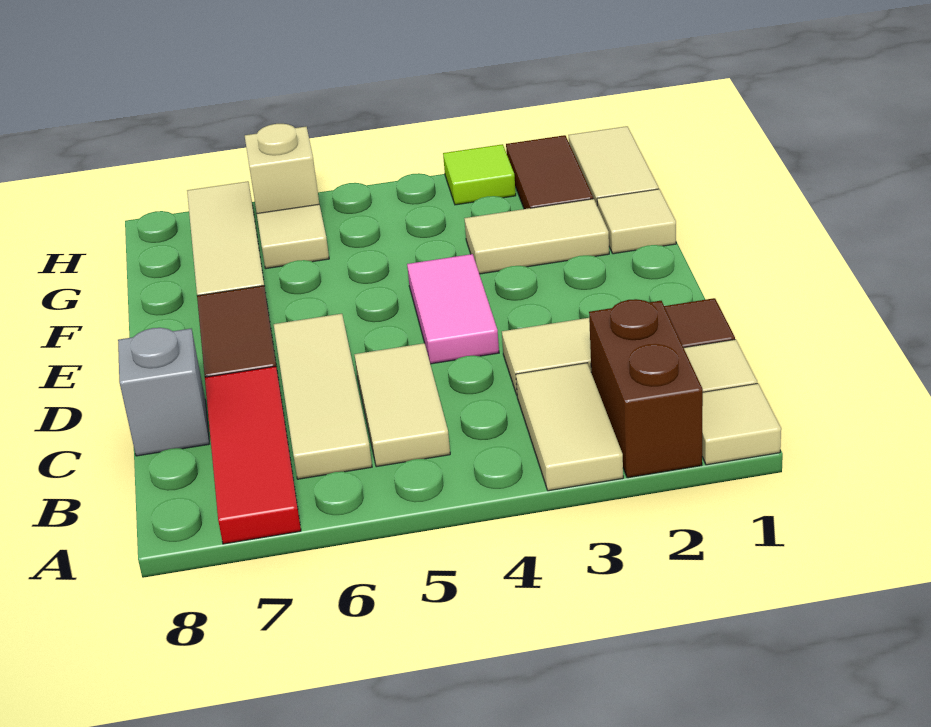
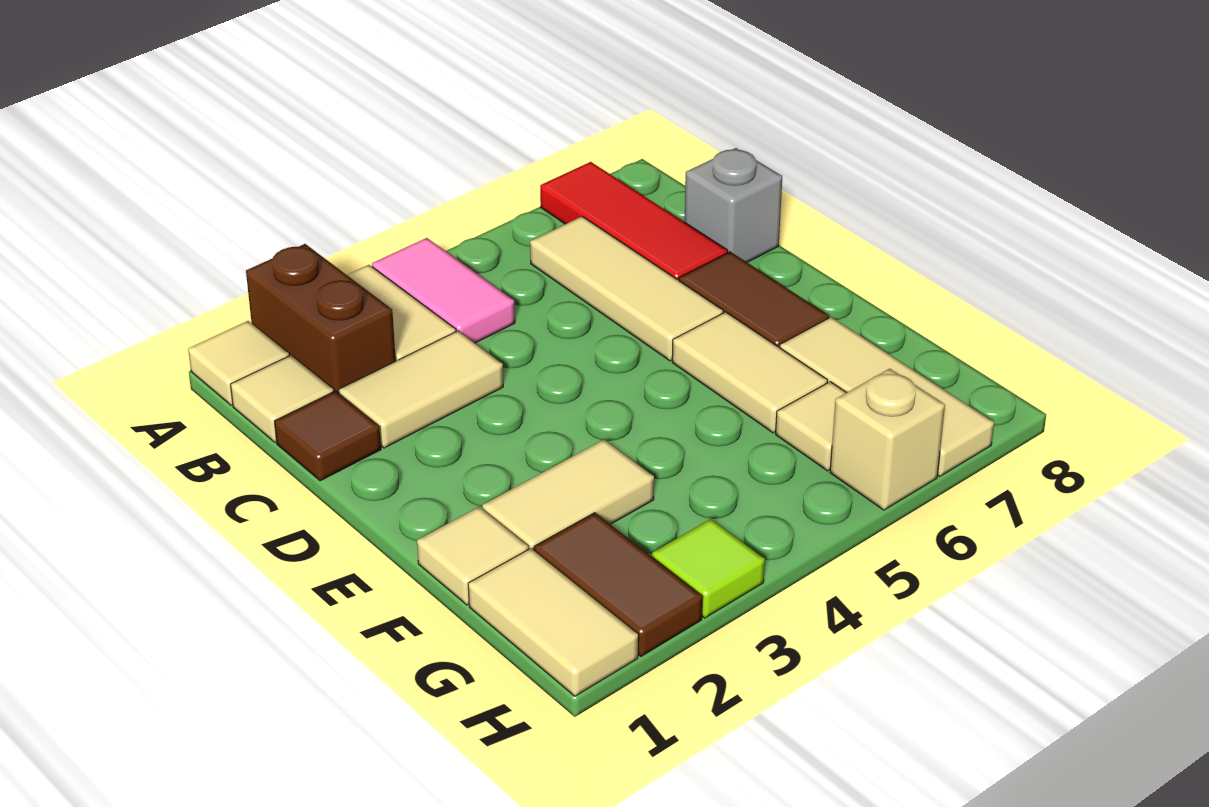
tan tile B5:C5 level 1 -> tan tile E6:F6 level 1
pink tile D4:E4 level 1 -> pink tile A4:B4 level 1

